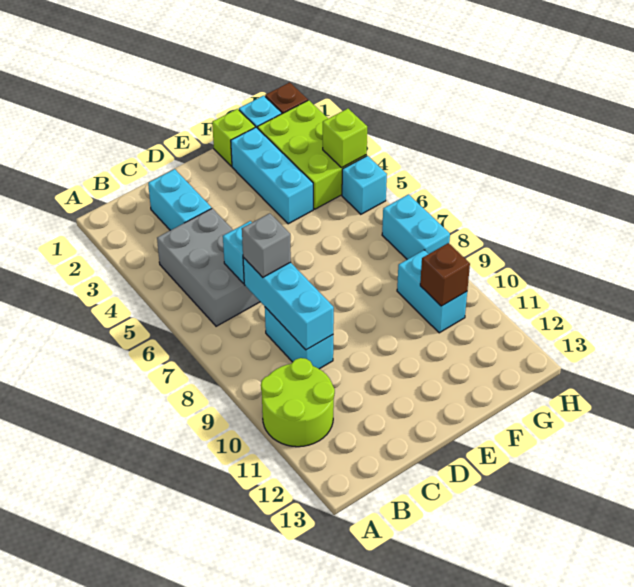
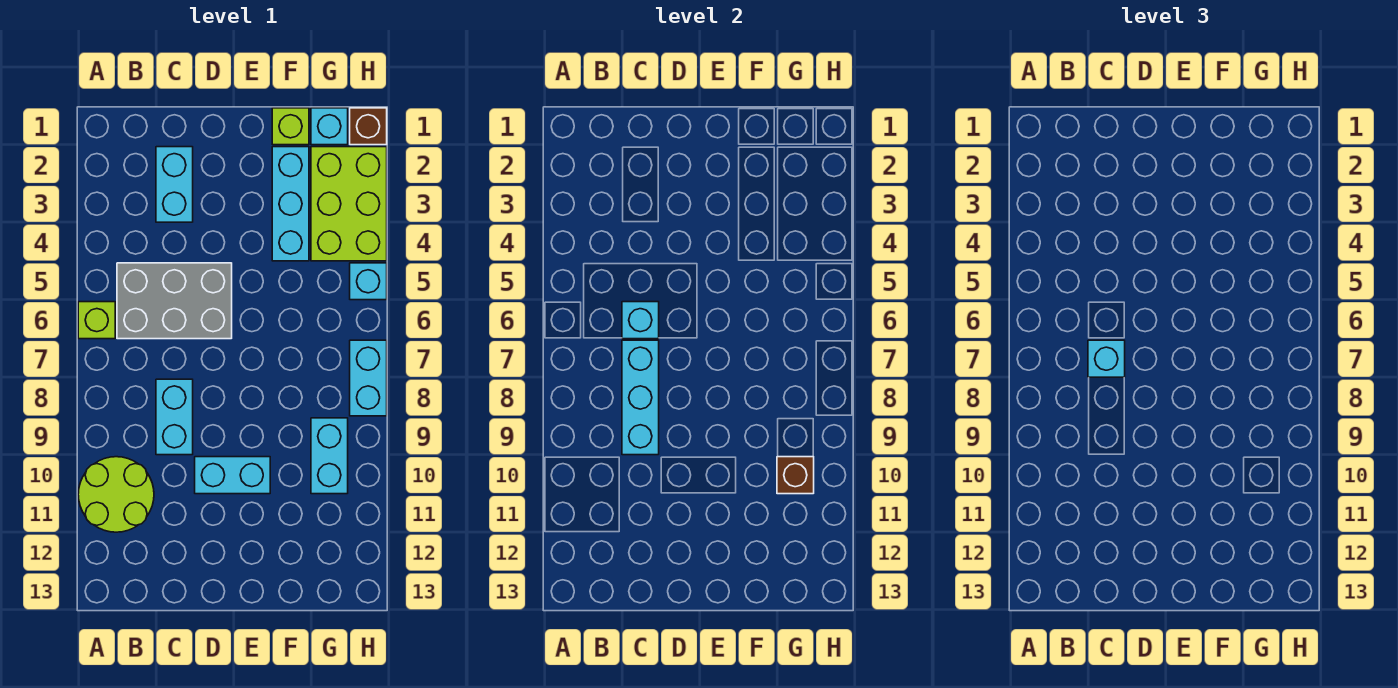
grey brick B4:C6 level 1 -> grey brick B5:D6 level 1
grey brick C7 level 3 -> cyan brick C7 level 3
none -> cyan brick D10:E10 level 1
lime brick H4 level 2 -> lime brick A6 level 1

